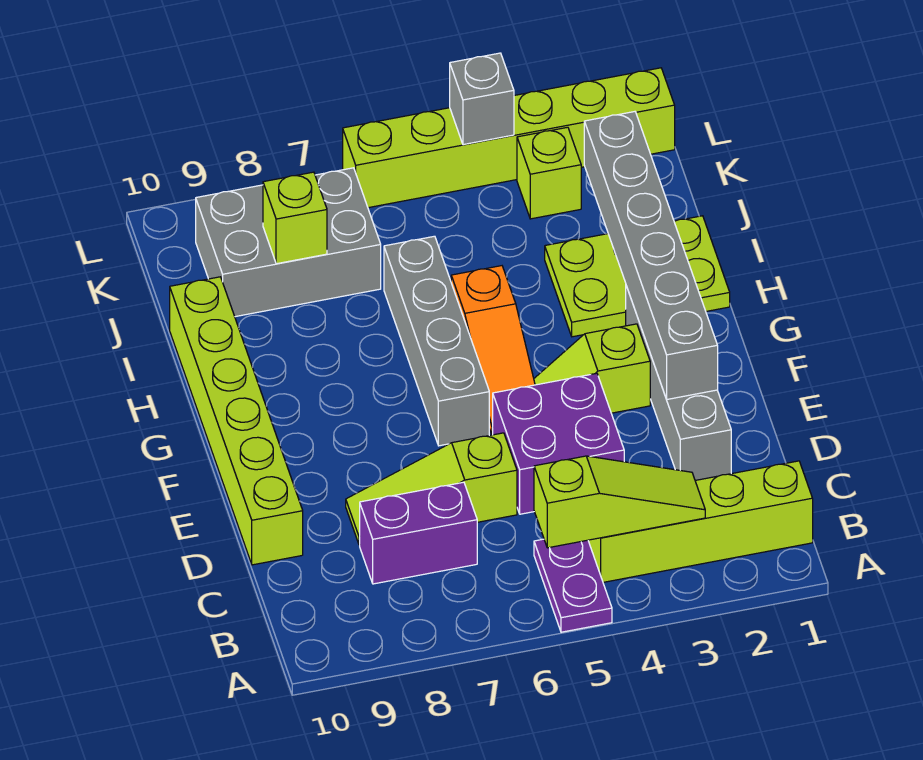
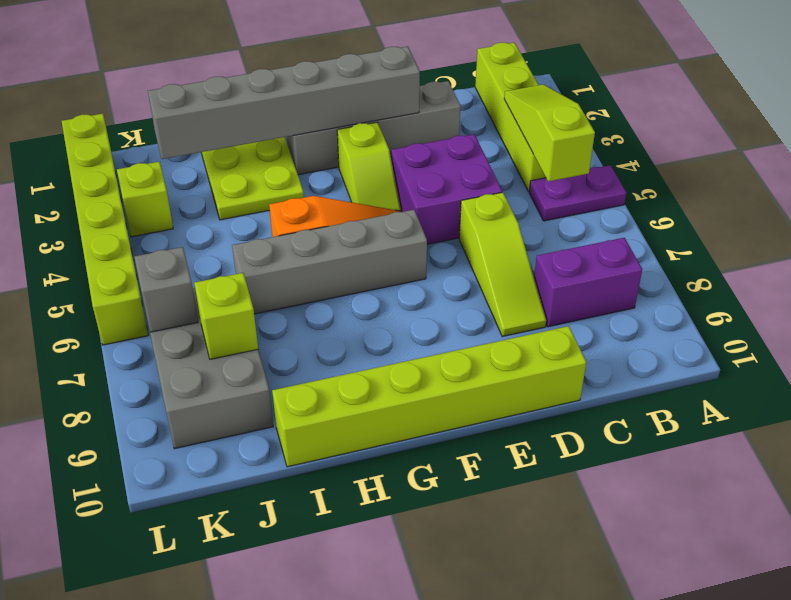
purple brick C7:C8 level 1 -> purple brick B8:C8 level 1
grey brick L4 level 2 -> grey brick K7 level 2

